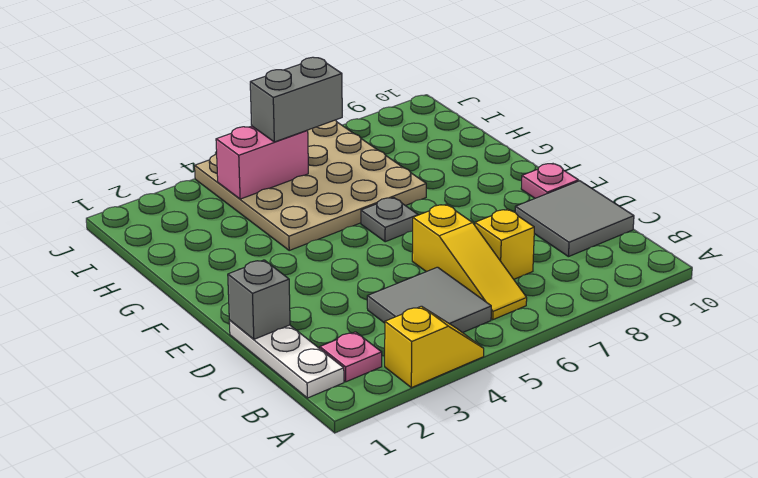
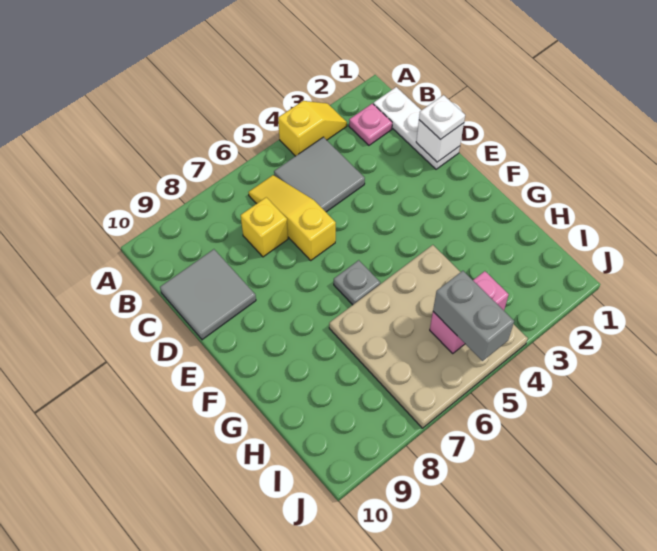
yellow slope A3:A4 level 1 top 3 -> yellow slope A3:A4 level 1 top 4
grey brick D1 level 2 -> white brick D1 level 2
none -> white plate D1 level 3
pink plate E10 level 1 -> none
grey brick I5:I6 level 3 -> grey brick I5:J5 level 3

